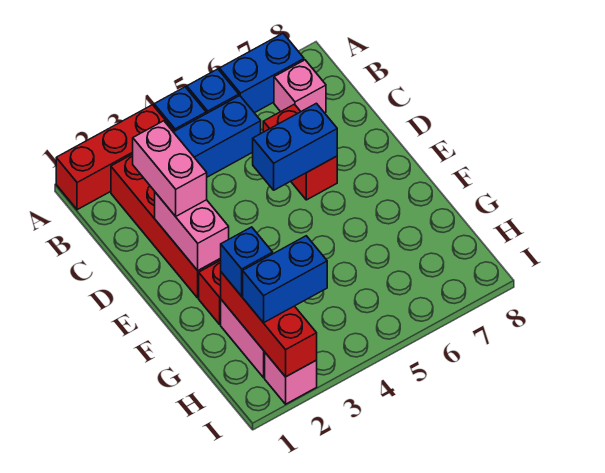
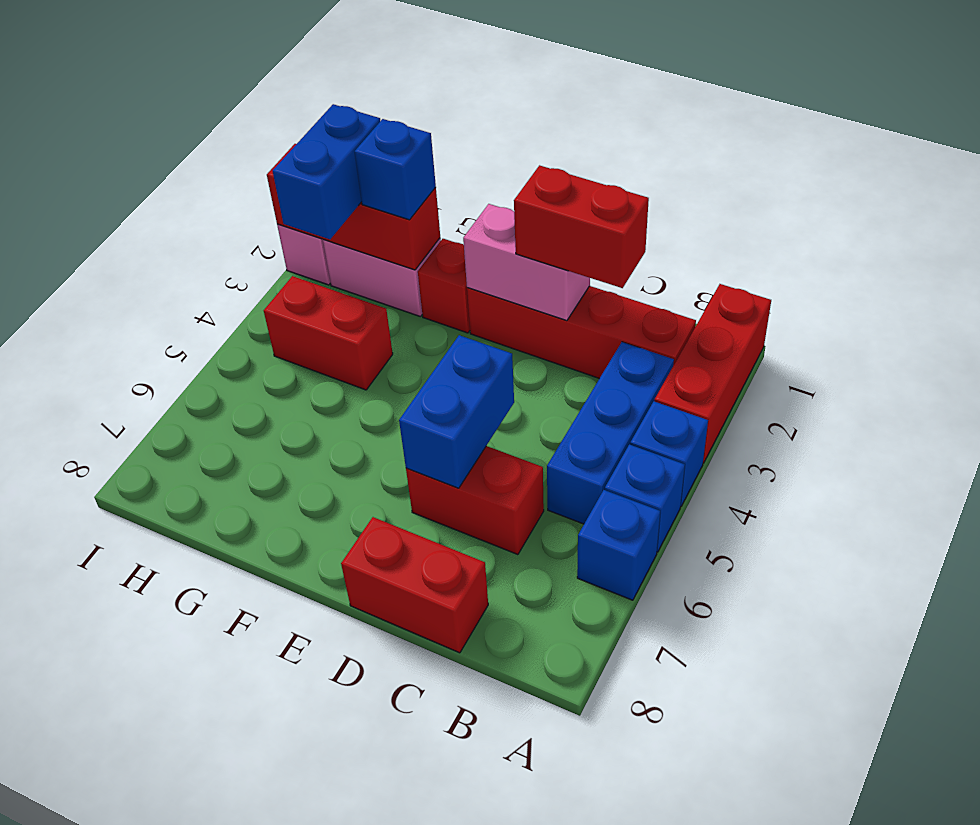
blue brick A6:A7 level 1 -> blue brick A6 level 1
pink brick B7 level 1 -> none
pink brick C2:D2 level 3 -> red brick C2:D2 level 3
none -> red brick C8:D8 level 1
none -> red brick G4:H4 level 1

